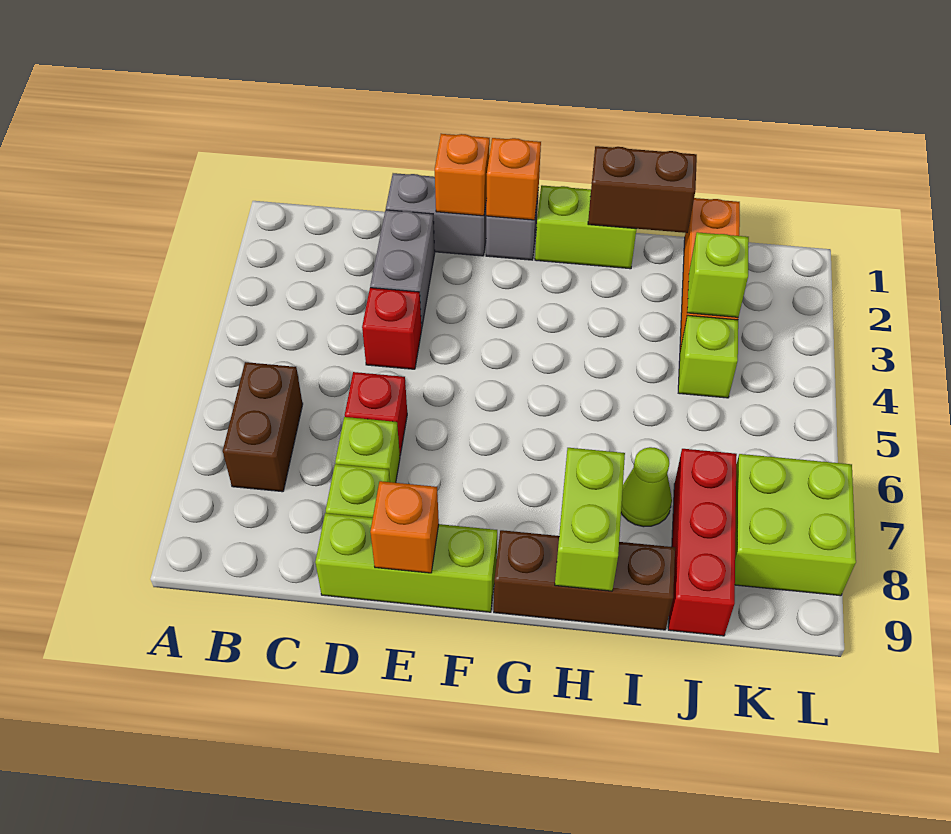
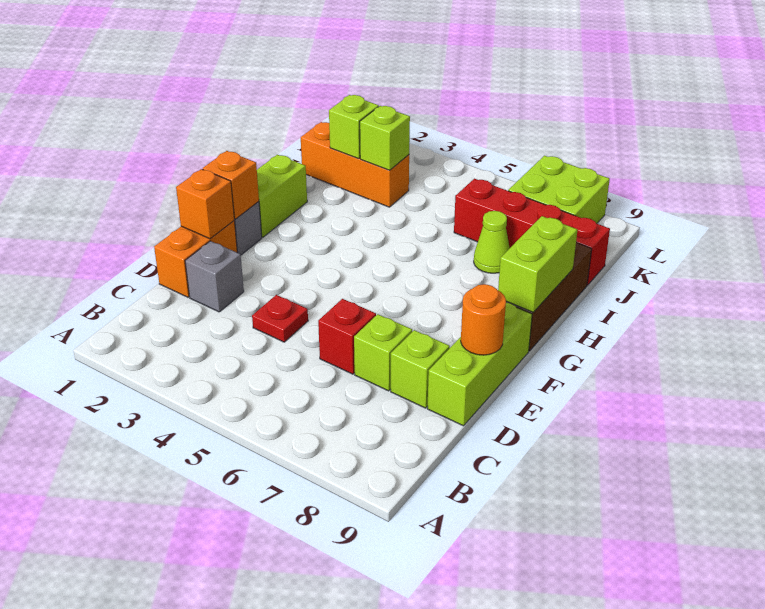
brown brick B6:B7 level 1 -> none
grey brick D1:E1 level 1 -> orange brick D1:E1 level 1
grey brick D2:D3 level 1 -> grey brick D2 level 1
red brick D4 level 1 -> red plate D4 level 1
orange brick E9 level 2 -> orange round brick E9 level 2
brown brick H1:I1 level 2 -> none
lime brick H8:H9 level 2 -> lime brick G9:H9 level 2
lime brick J4 level 1 -> lime brick J2 level 2
red brick J7:J9 level 1 -> red brick J6:J9 level 1

